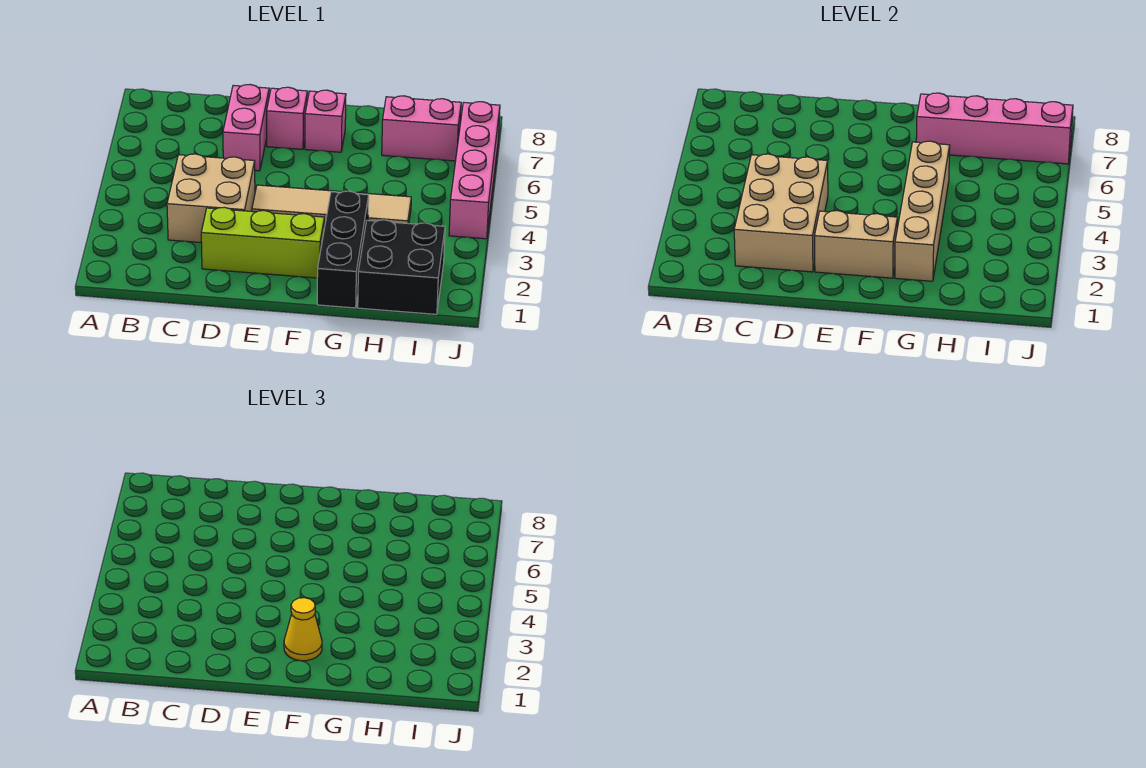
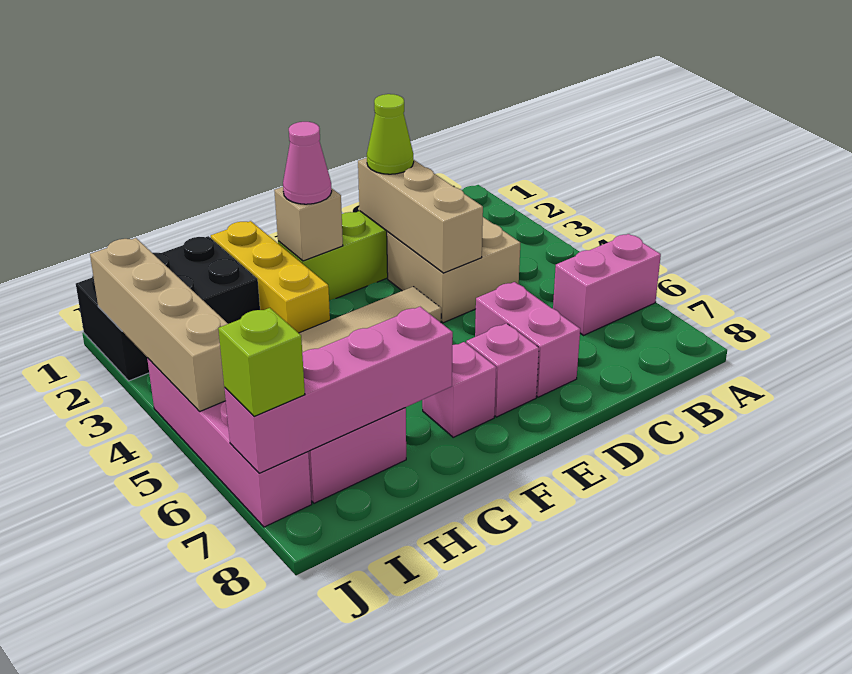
none -> pink brick A6:B6 level 1
tan brick C2:D4 level 2 -> tan brick D2:D4 level 2
none -> lime cone D2 level 3
tan brick E2:F2 level 2 -> tan brick F2 level 2
yellow cone F2 level 3 -> pink cone F2 level 3
black brick G1:G3 level 1 -> yellow brick G1:G3 level 1
tan brick G2:G5 level 2 -> tan brick J2:J5 level 2
black brick H1:I2 level 1 -> black brick H1:J2 level 1
none -> lime brick J7 level 3

